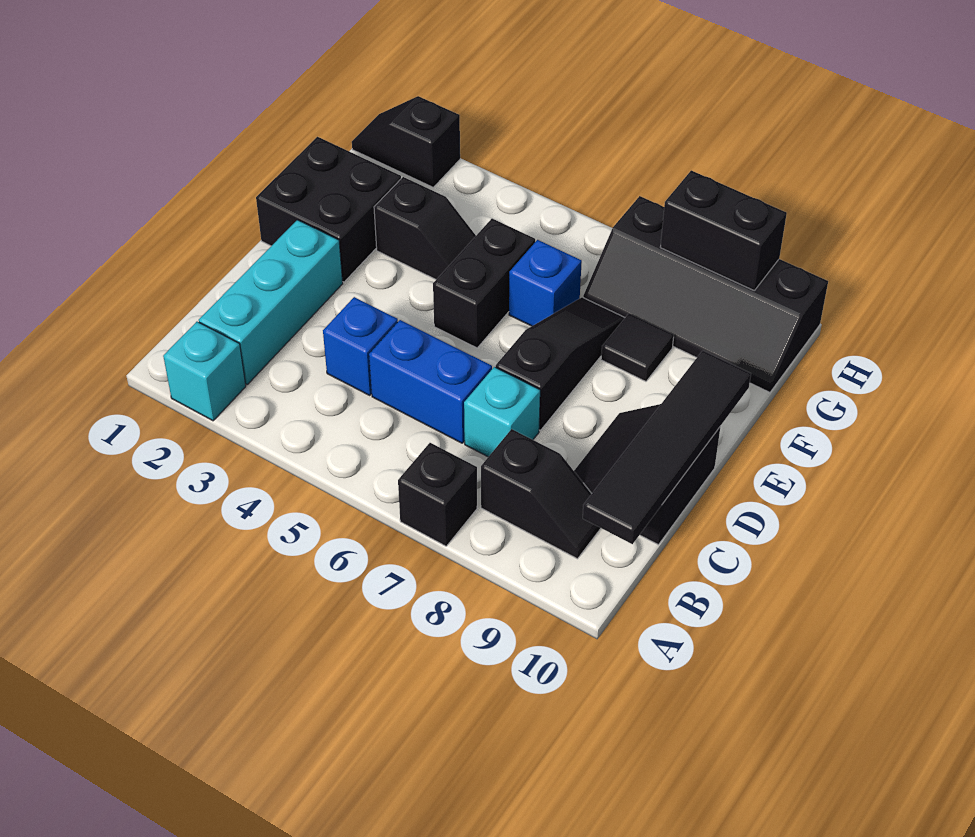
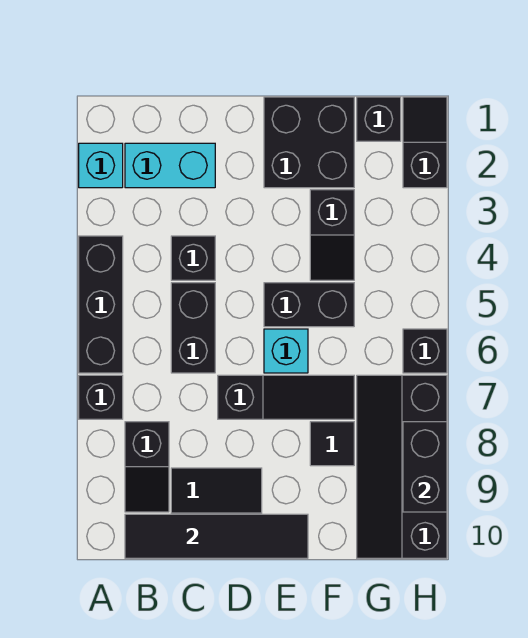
none -> black brick A4:A6 level 1
cyan brick B2:D2 level 1 -> cyan brick B2:C2 level 1
blue brick C4 level 1 -> black brick C4 level 1
blue brick C5:C6 level 1 -> black brick C5:C6 level 1
cyan brick C7 level 1 -> cyan brick E6 level 1
blue brick F6 level 1 -> none
none -> black brick G1 level 1
none -> black brick H6 level 1

